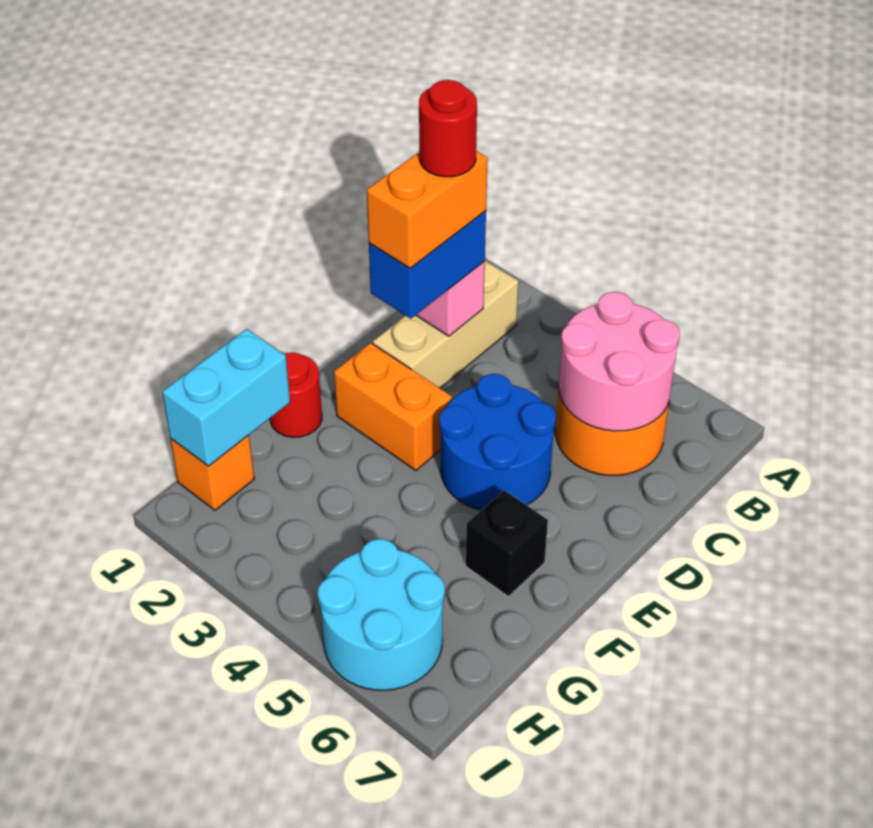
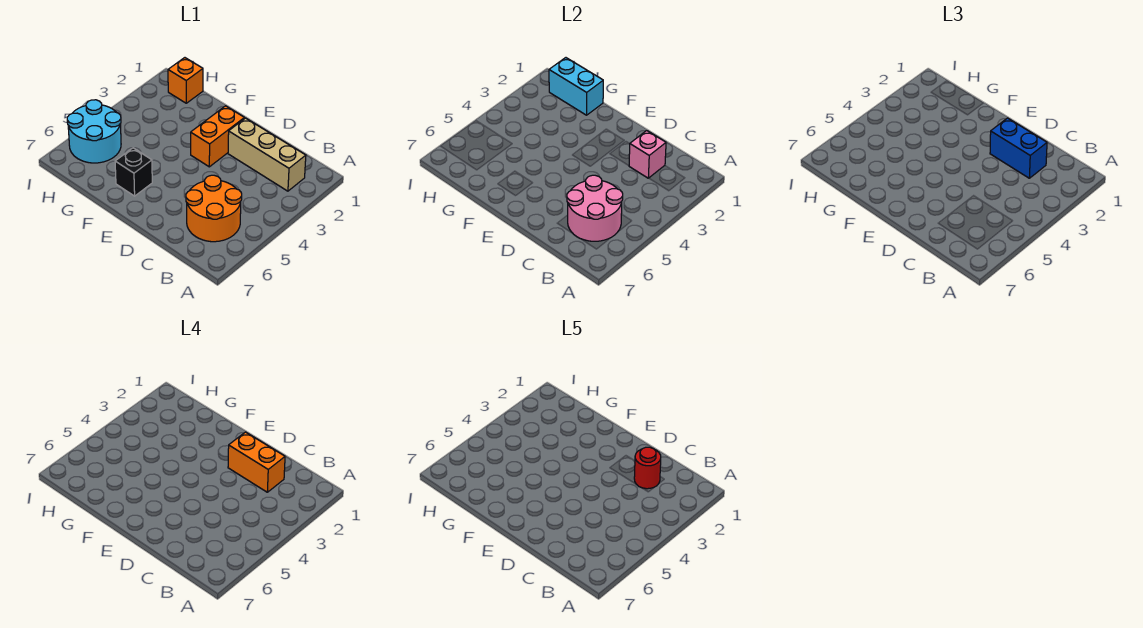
blue round brick D4:E5 level 1 -> none
red round brick F1 level 1 -> none

